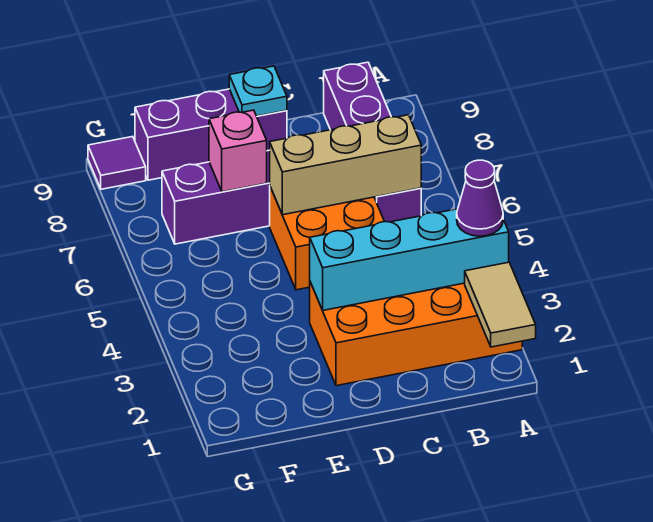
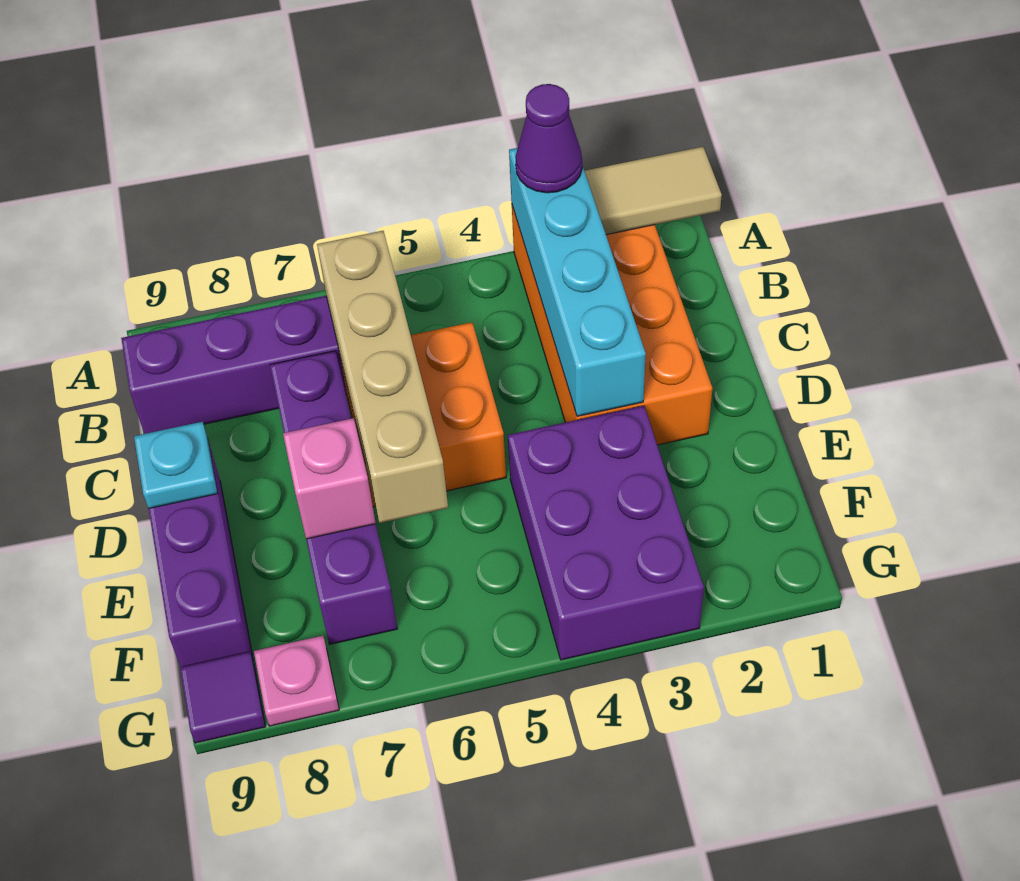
tan brick B6:D6 level 2 -> tan brick B6:E6 level 2
none -> purple brick E3:G4 level 1
none -> pink plate G8 level 1

